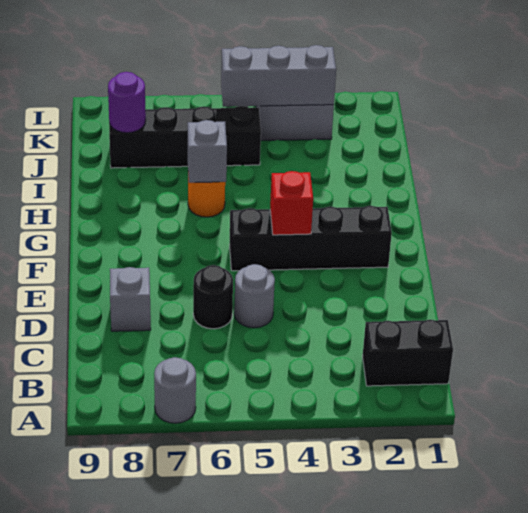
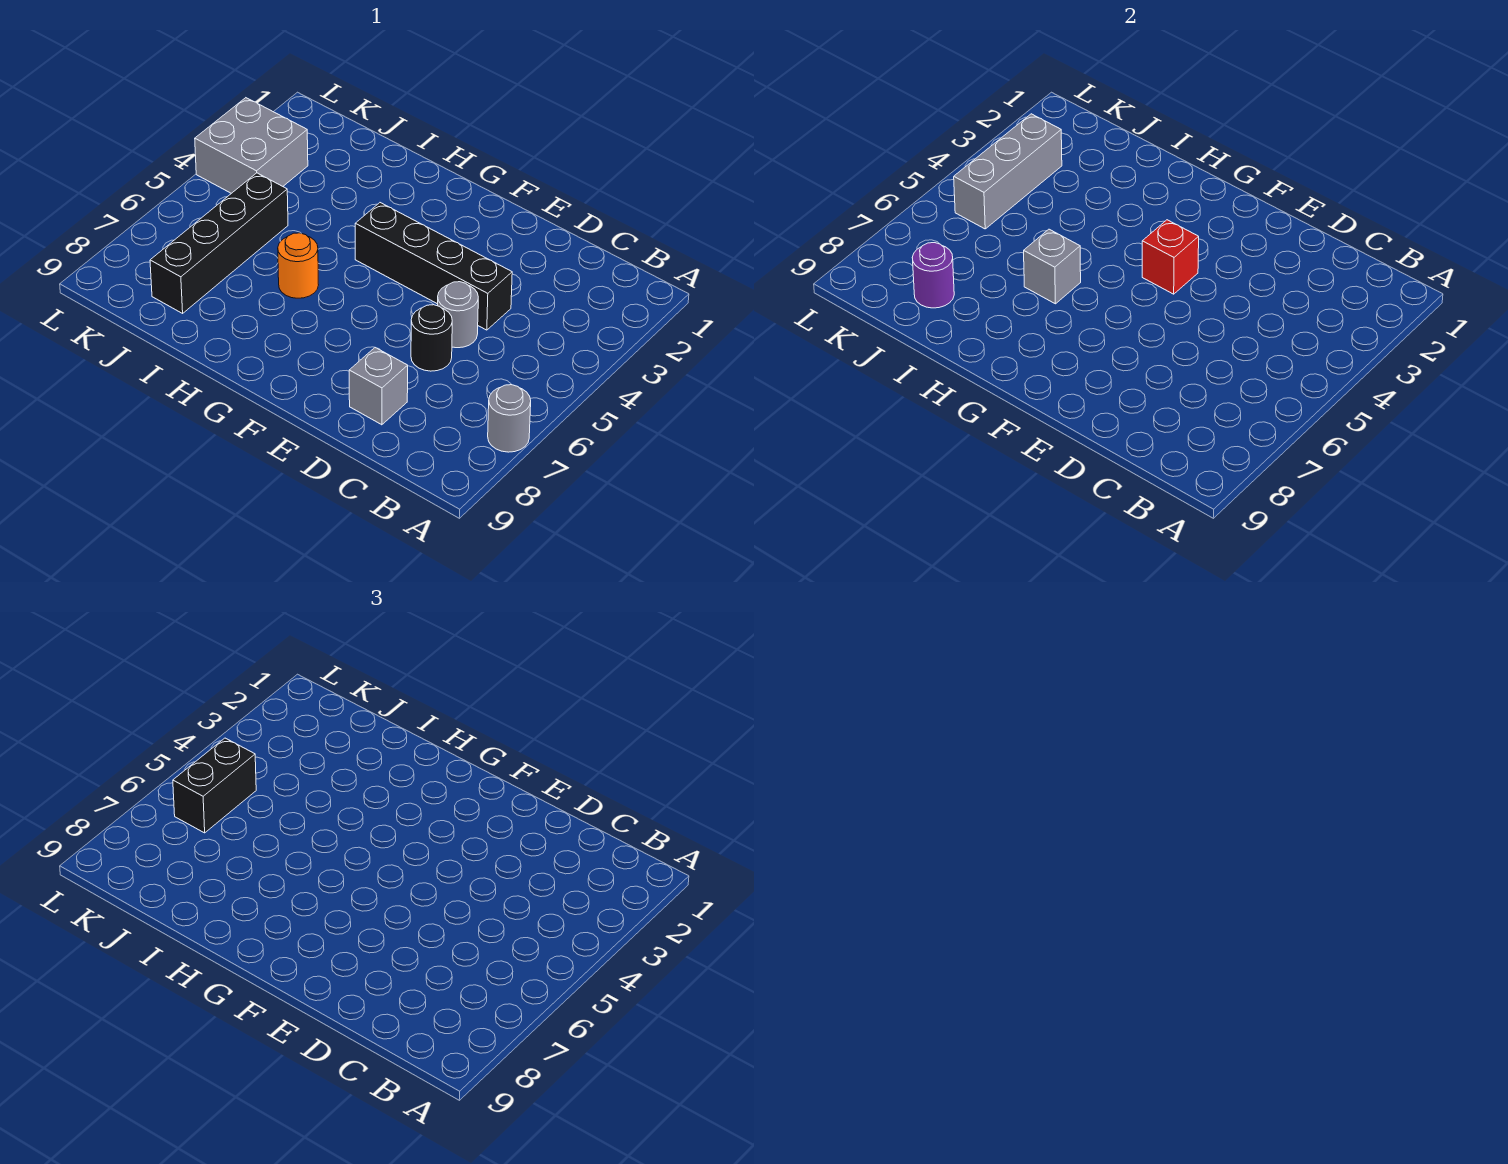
black brick B1:B2 level 1 -> black brick K5:K6 level 3
black brick F2:F5 level 1 -> black brick D4:G4 level 1

